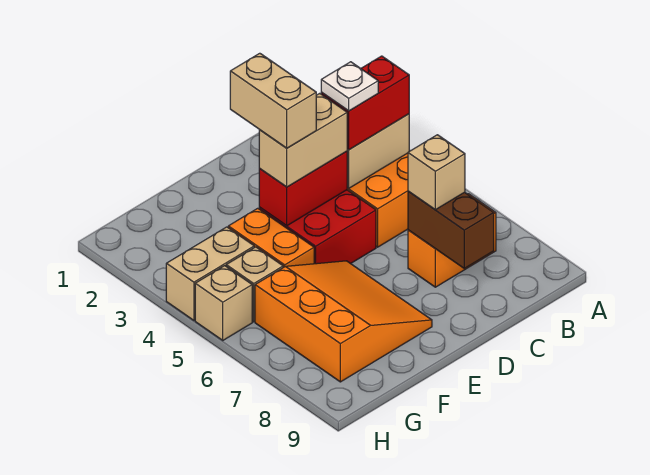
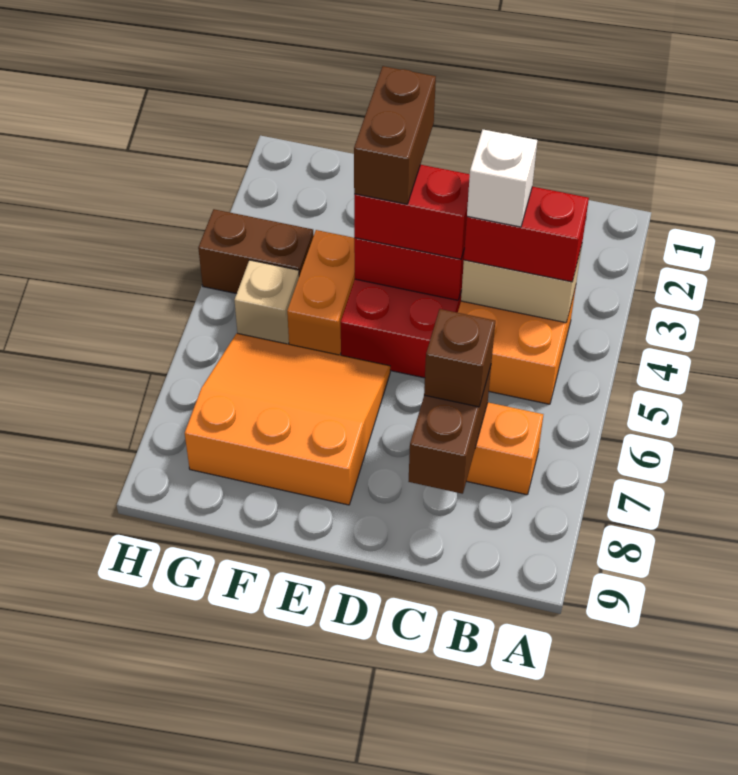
white plate C4 level 4 -> white brick C4 level 4
tan brick C7 level 3 -> brown brick C7 level 3
tan brick D4:E4 level 3 -> red brick D4:E4 level 3
tan brick E3:E4 level 4 -> brown brick E3:E4 level 4
orange slope E6:G8 level 1 top G -> orange slope E6:G8 level 1 top 8
tan brick G4:H4 level 1 -> brown brick G4:H4 level 1
tan brick H5 level 1 -> none

